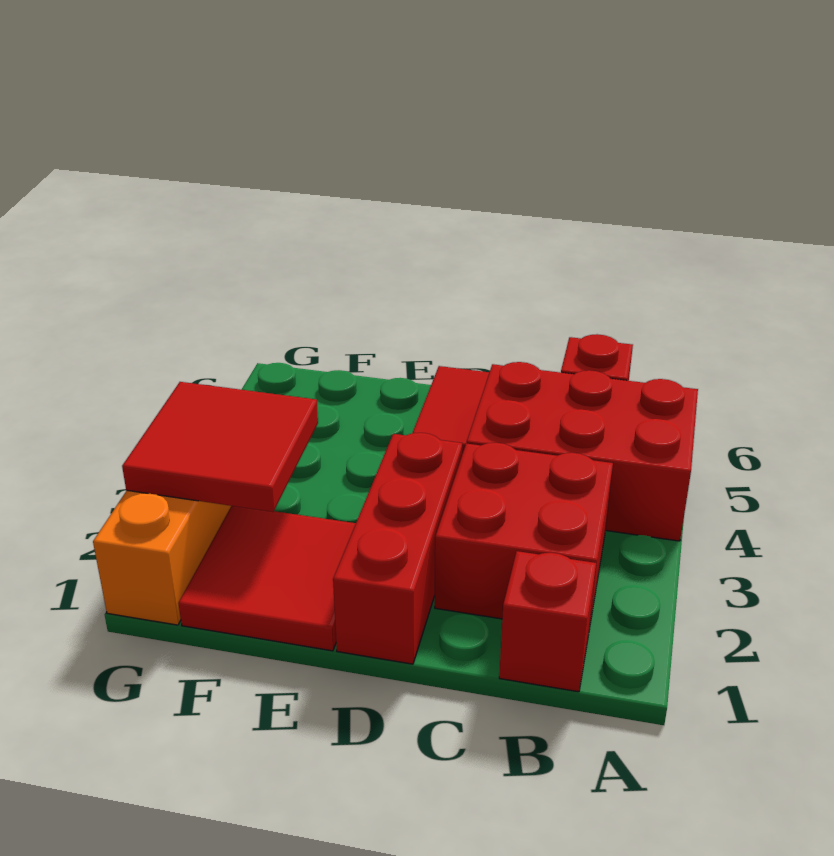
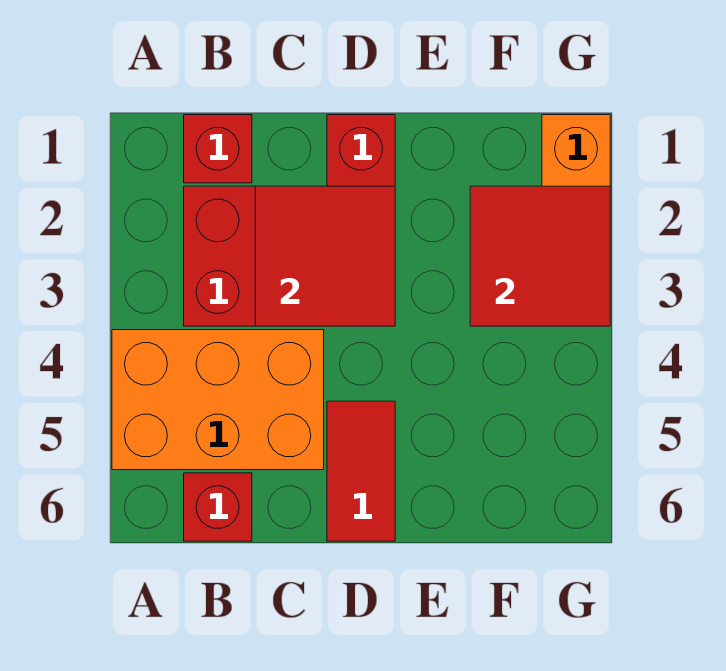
red brick A4:C5 level 1 -> orange brick A4:C5 level 1
red tile E1:F2 level 1 -> red tile C2:D3 level 2

